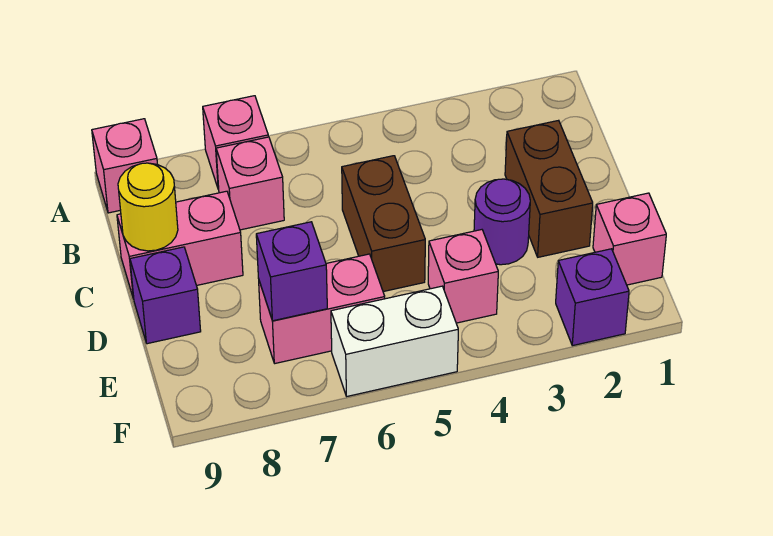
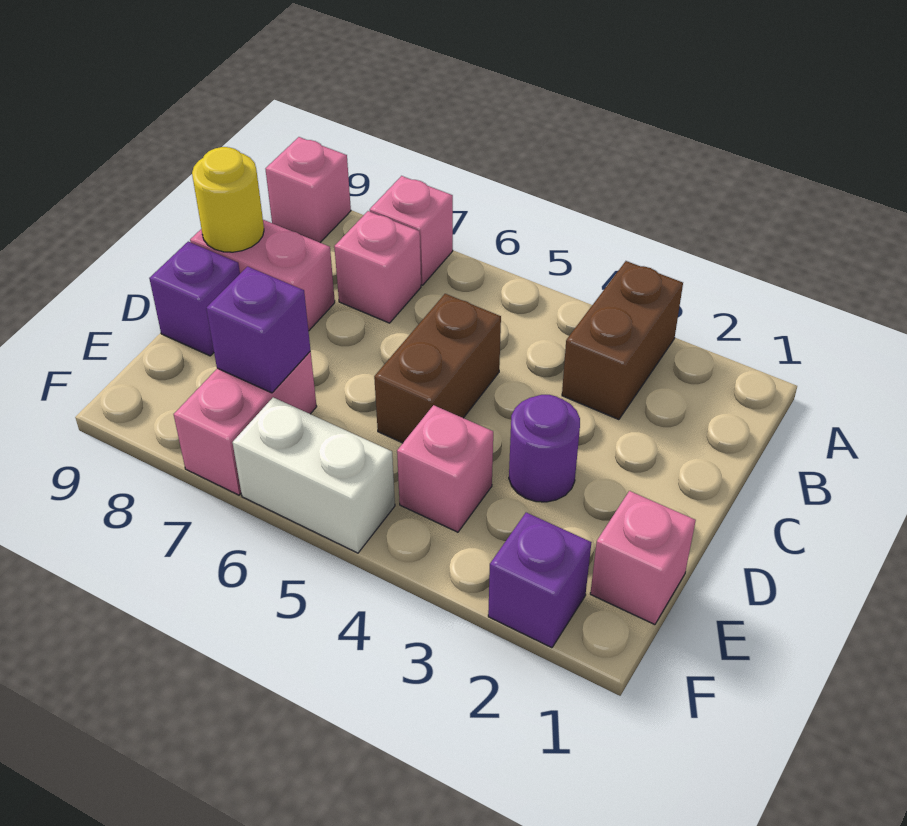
brown brick C2:D2 level 1 -> brown brick A3:B3 level 1
pink brick E6:E7 level 1 -> pink brick E7:F7 level 1

